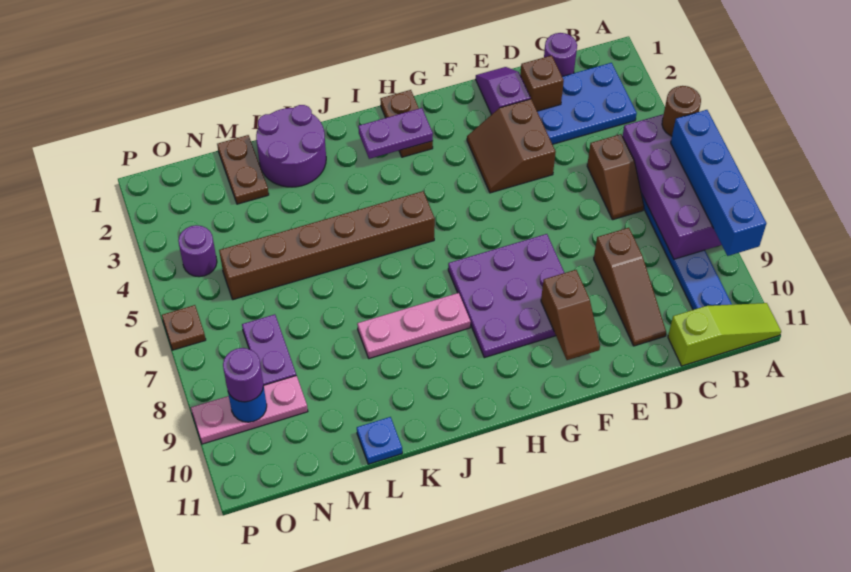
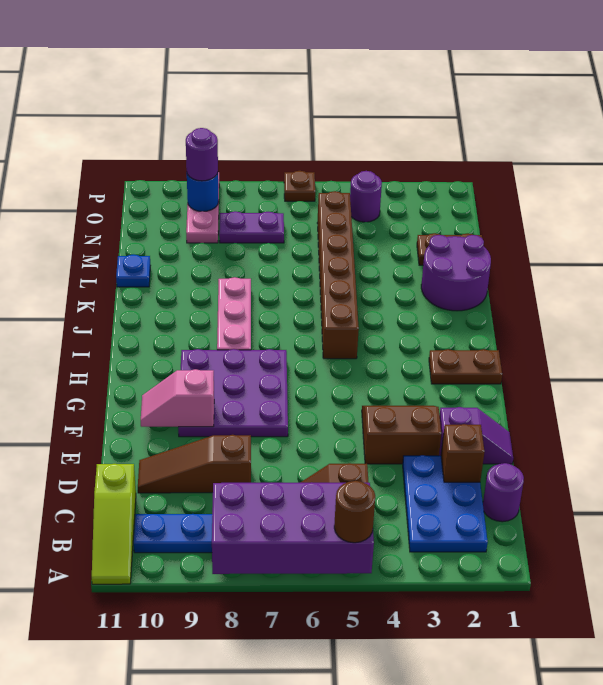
blue brick A6:A9 level 3 -> none
brown slope F9:F10 level 2 top 9 -> pink slope F9:F10 level 2 top 9
purple plate H2:I2 level 2 -> none

